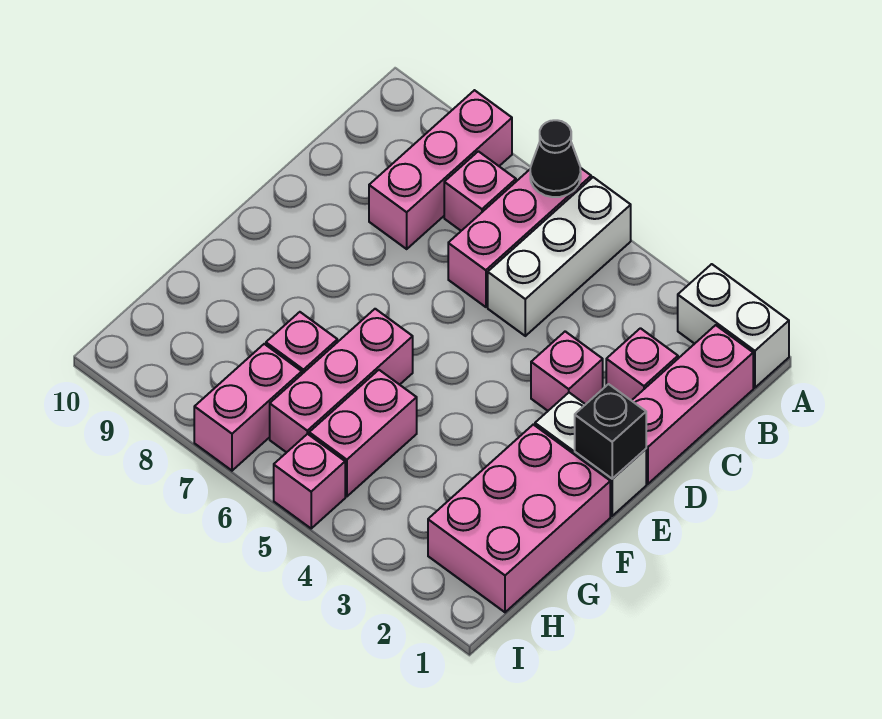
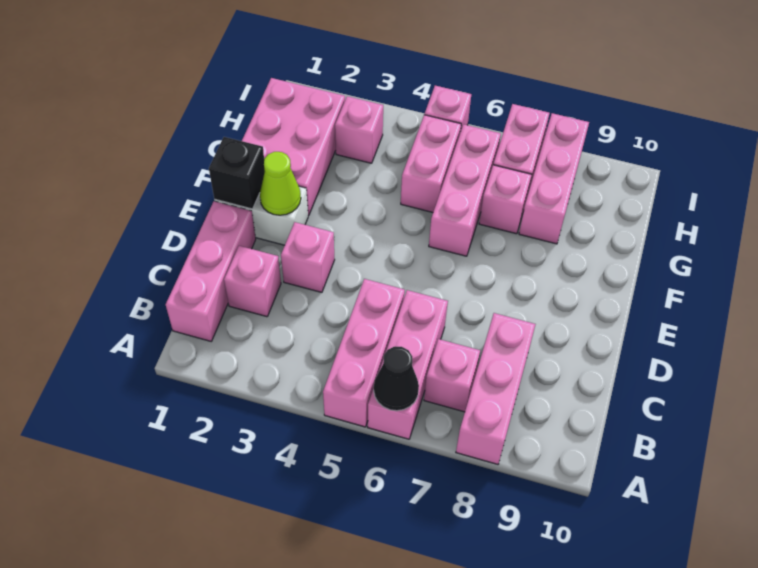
white brick A1:A2 level 1 -> none
white brick A5:C5 level 1 -> pink brick A5:C5 level 1
none -> lime cone E2 level 2
none -> pink brick G8:I8 level 1
none -> pink brick H3 level 1

